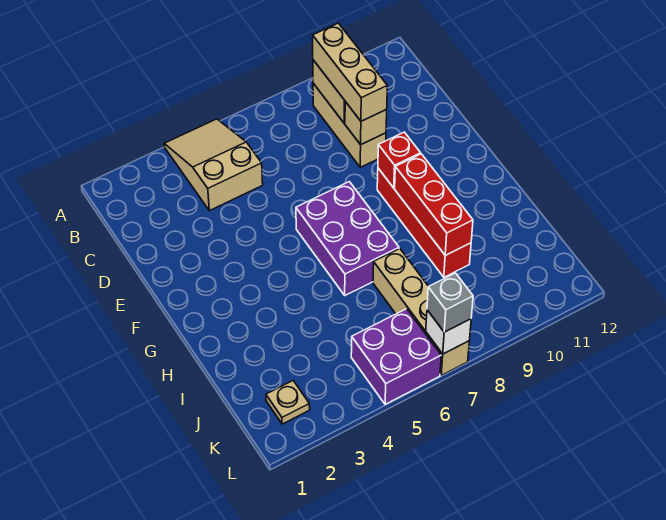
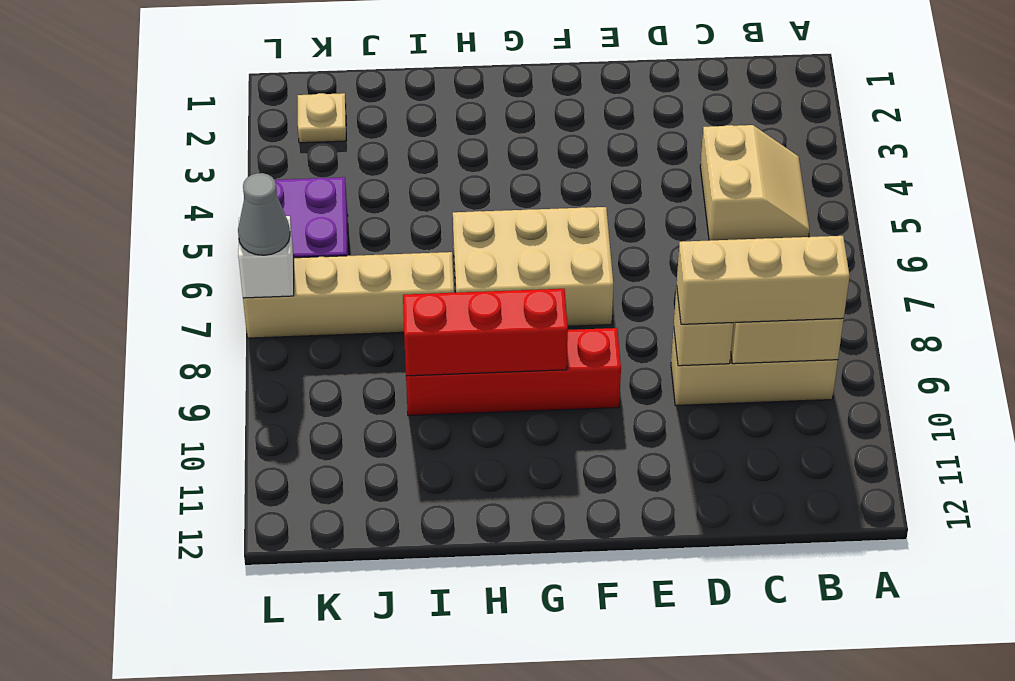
tan slope A4:C5 level 1 top C -> tan slope B4:C5 level 1 top C
purple brick F6:H7 level 1 -> tan brick F6:H7 level 1
red brick F9 level 2 -> none
grey brick L7 level 3 -> grey cone L7 level 3

